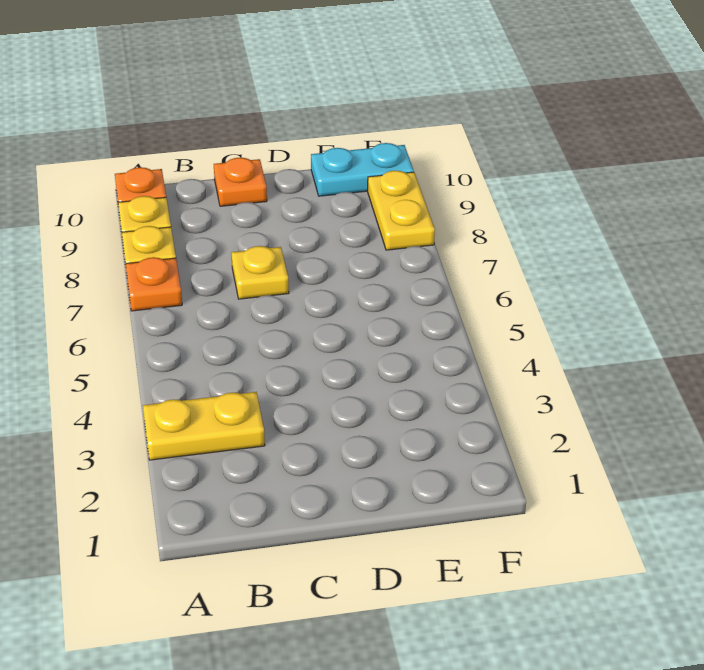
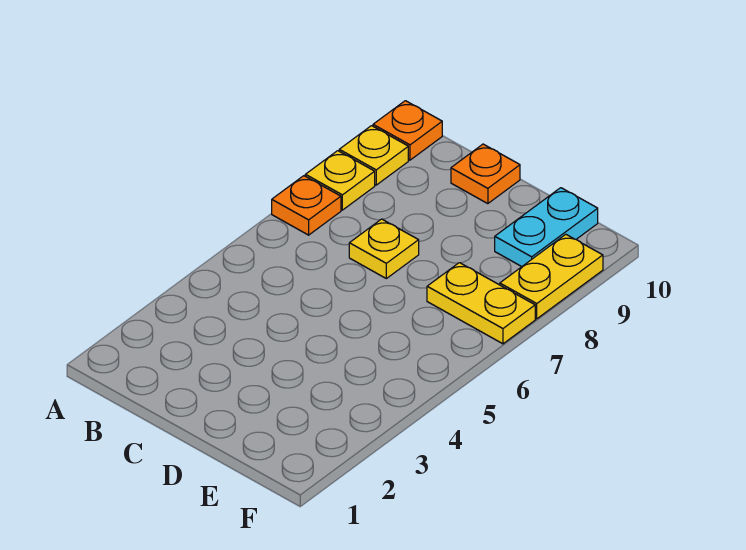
yellow plate A3:B3 level 1 -> yellow plate E7:F7 level 1
cyan plate E10:F10 level 1 -> cyan plate E9:E10 level 1

